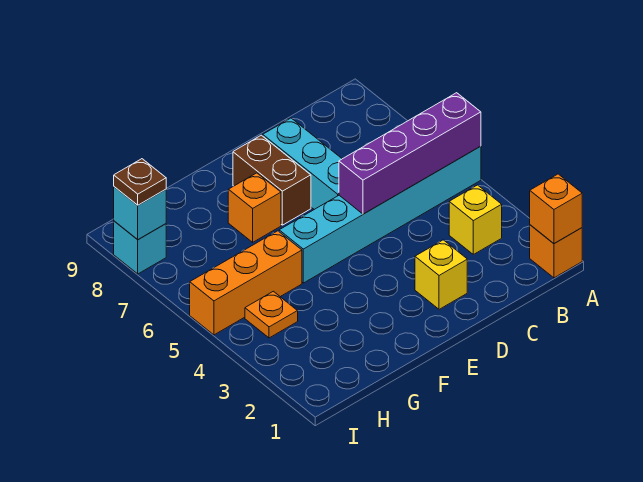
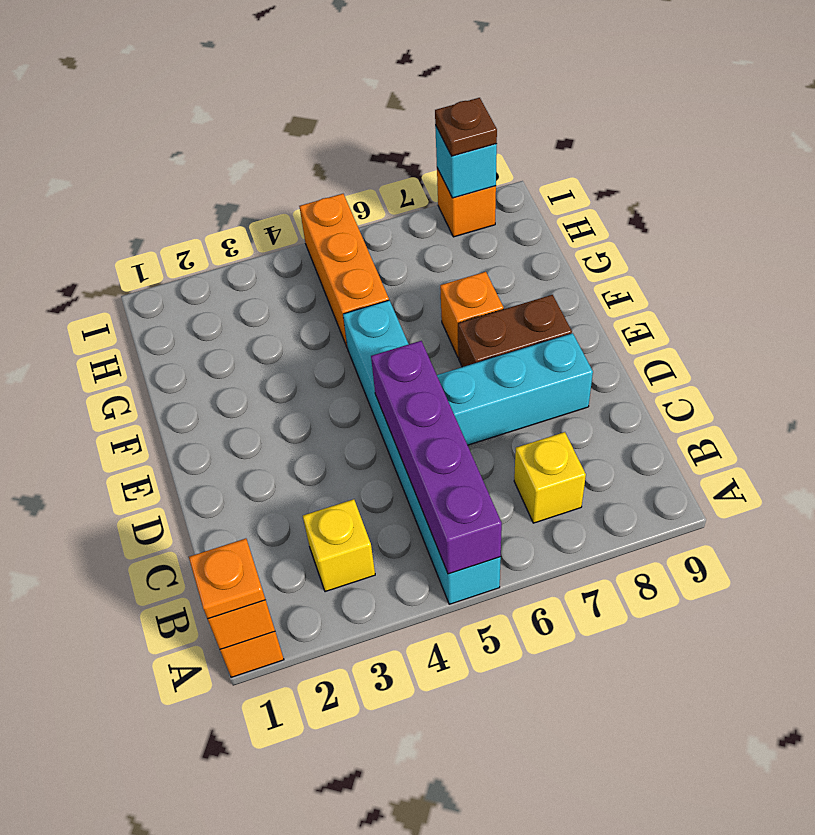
yellow brick D2 level 1 -> yellow brick B7 level 1
orange plate H4 level 1 -> orange plate A1 level 3
cyan brick I8 level 1 -> orange brick I8 level 1

